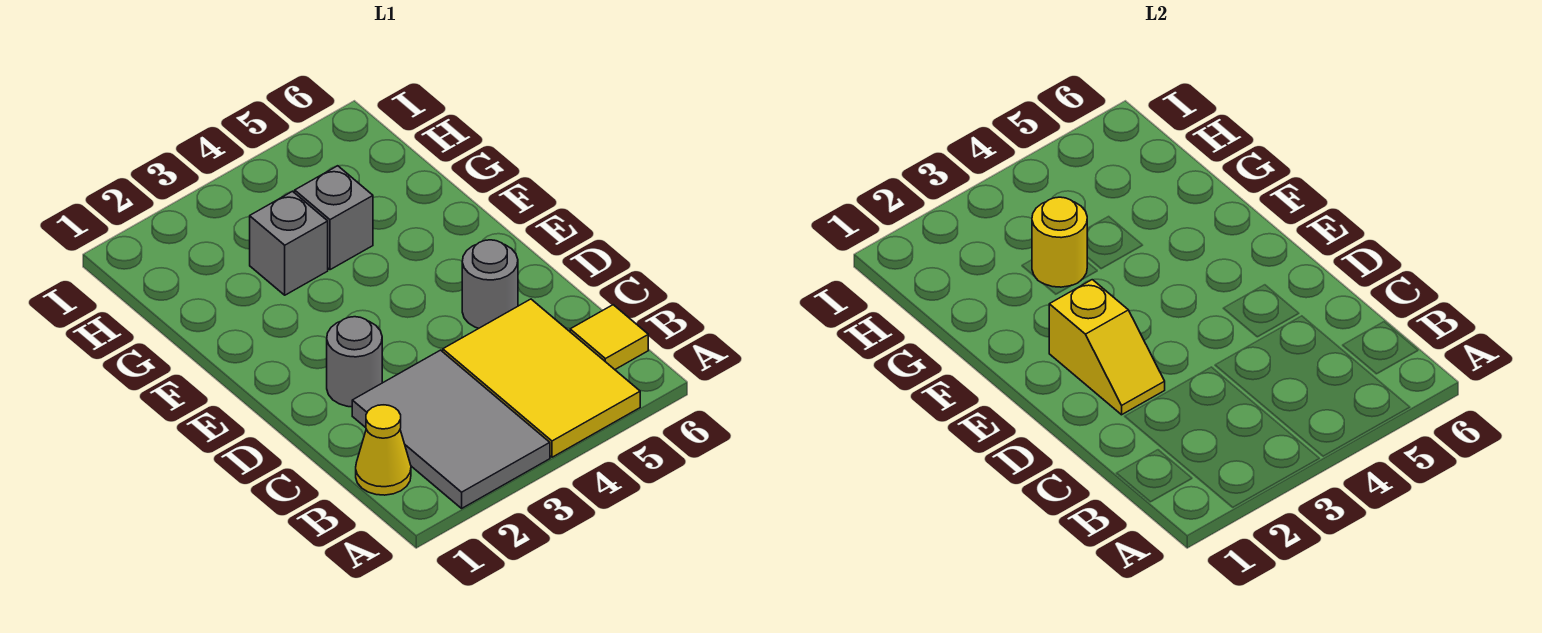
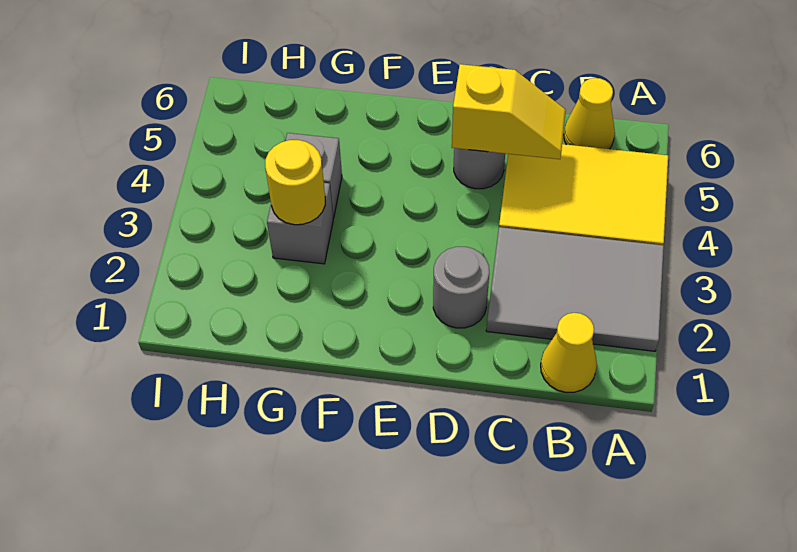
yellow tile B6 level 1 -> yellow cone B6 level 1
yellow slope D2:E2 level 2 top E -> yellow slope C5:D5 level 2 top D

